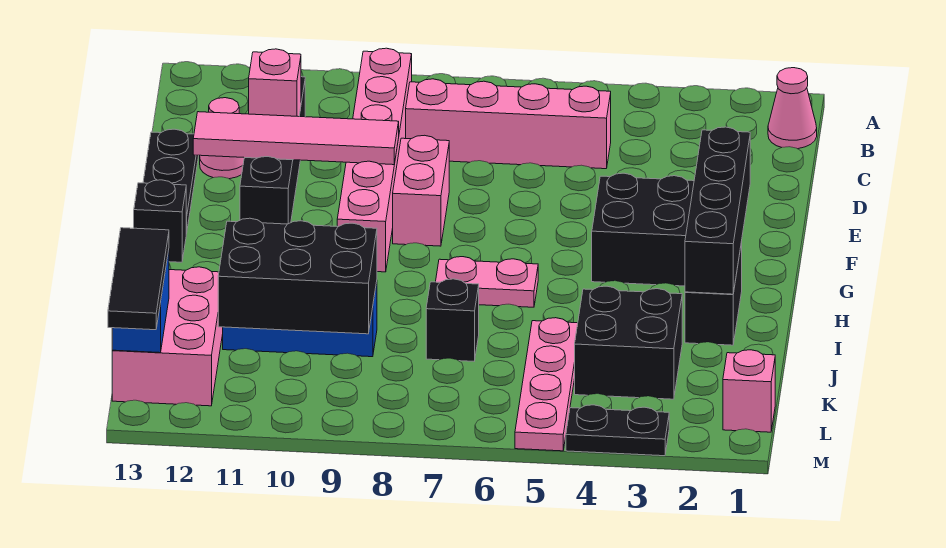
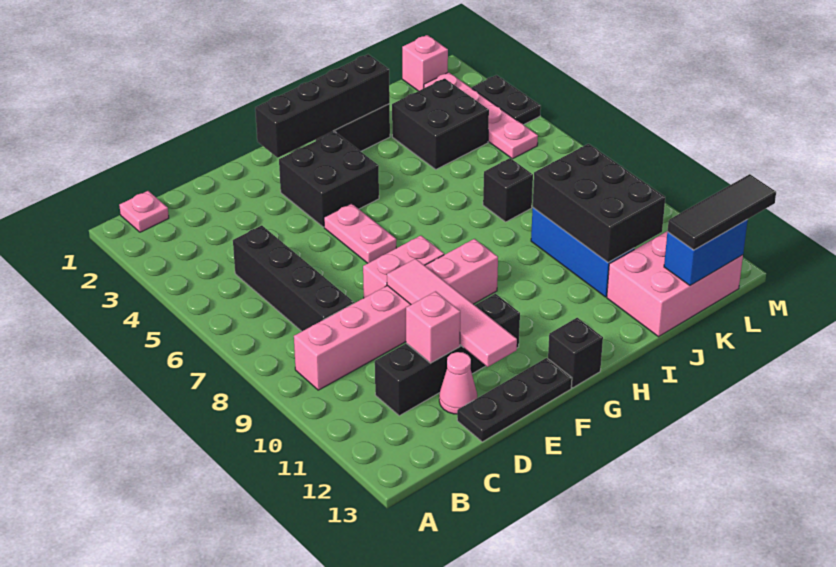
pink cone B1 level 1 -> pink plate B1 level 1
pink brick C5:C8 level 1 -> black brick C5:C8 level 1
pink plate H6:H7 level 1 -> pink plate F5:F6 level 1
pink plate J5:M5 level 1 -> pink plate L2:L5 level 1

